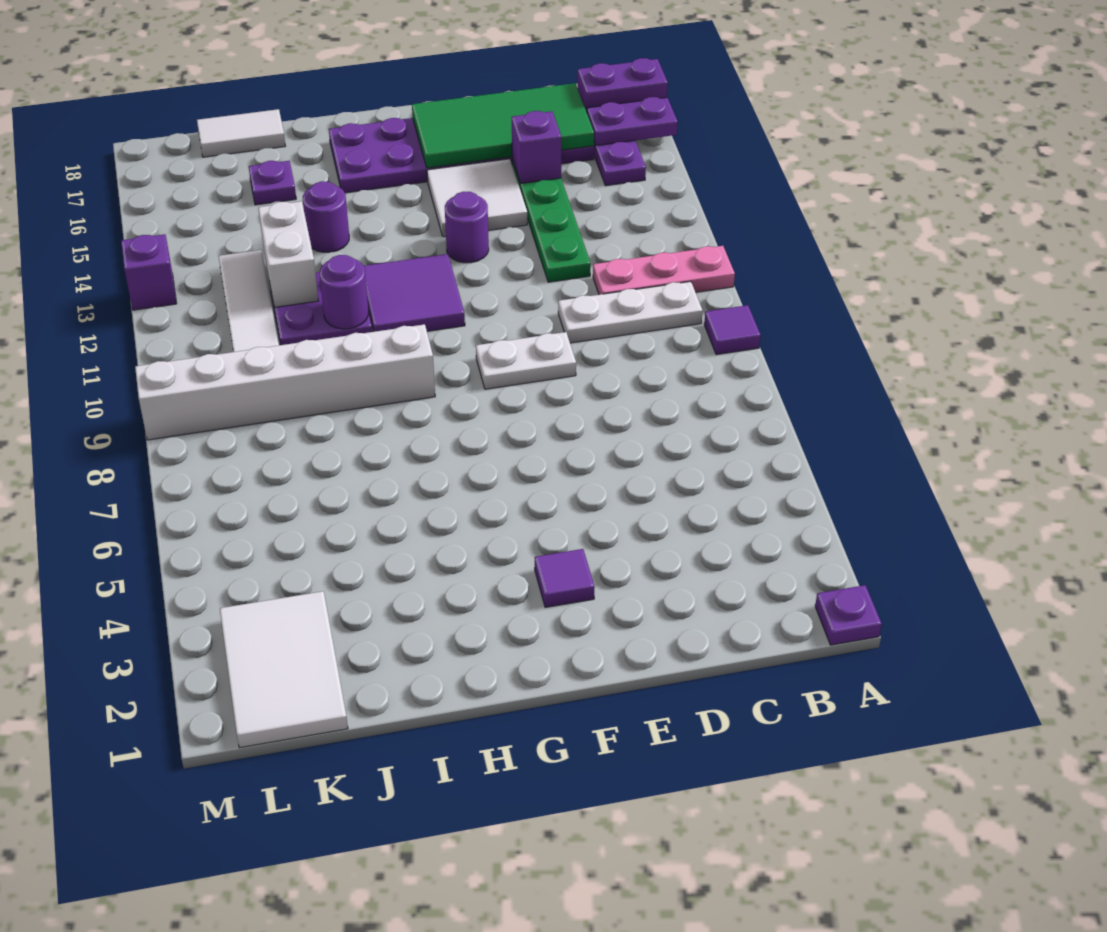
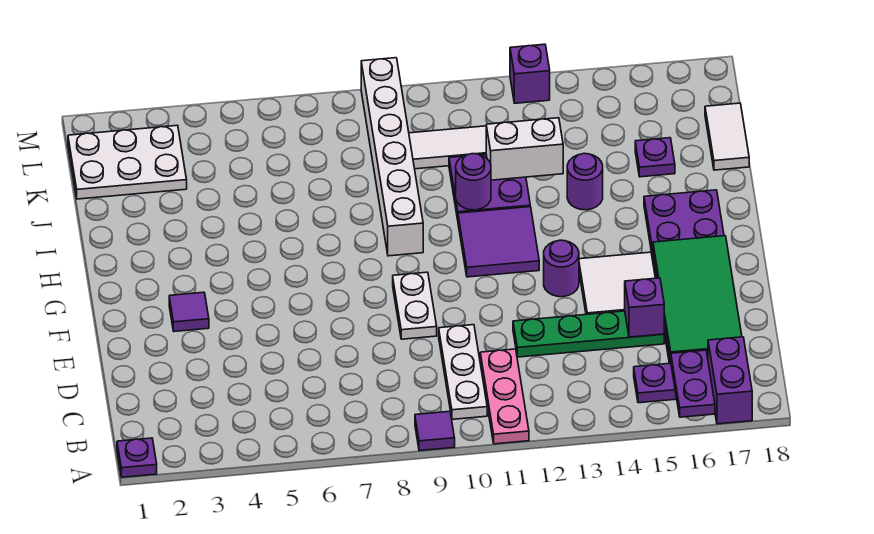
white tile K1:L3 level 1 -> white plate K1:L3 level 1

